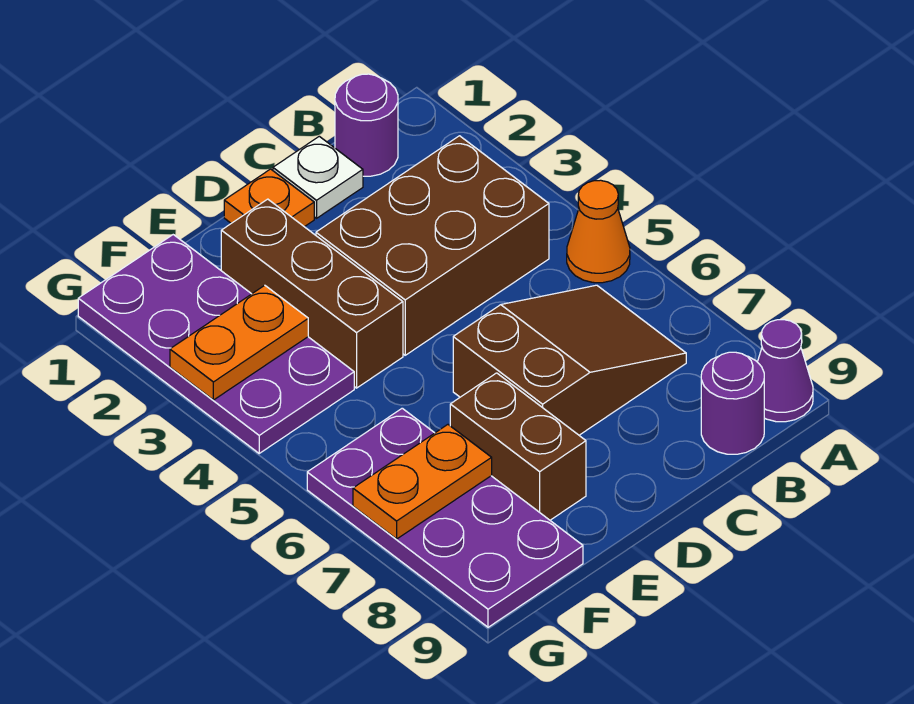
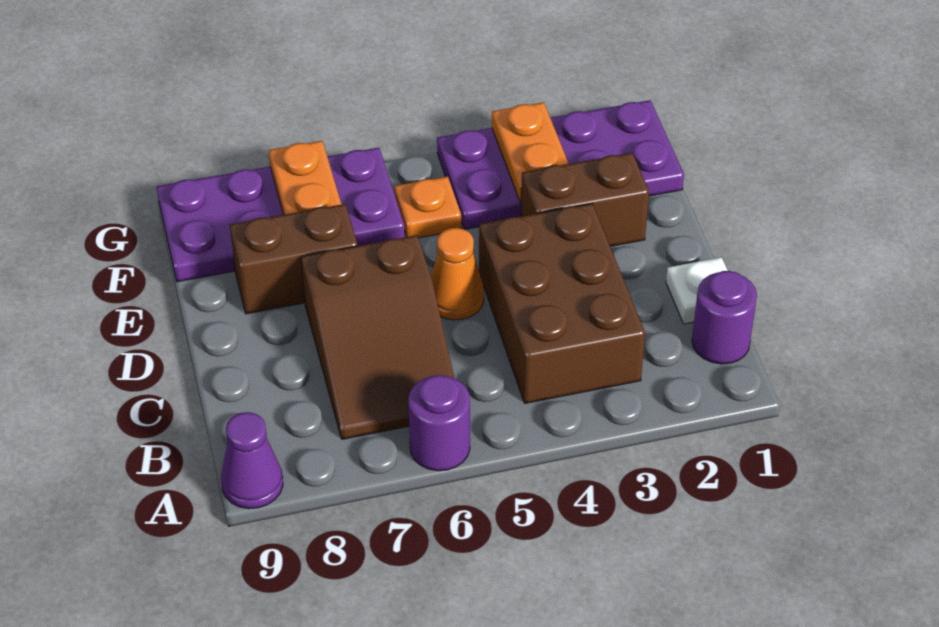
orange cone A5 level 1 -> orange cone D5 level 1
purple round brick B9 level 1 -> purple round brick A6 level 1
orange plate D1 level 1 -> orange plate F5 level 1
brown brick E2:E4 level 1 -> brown brick E2:E3 level 1

